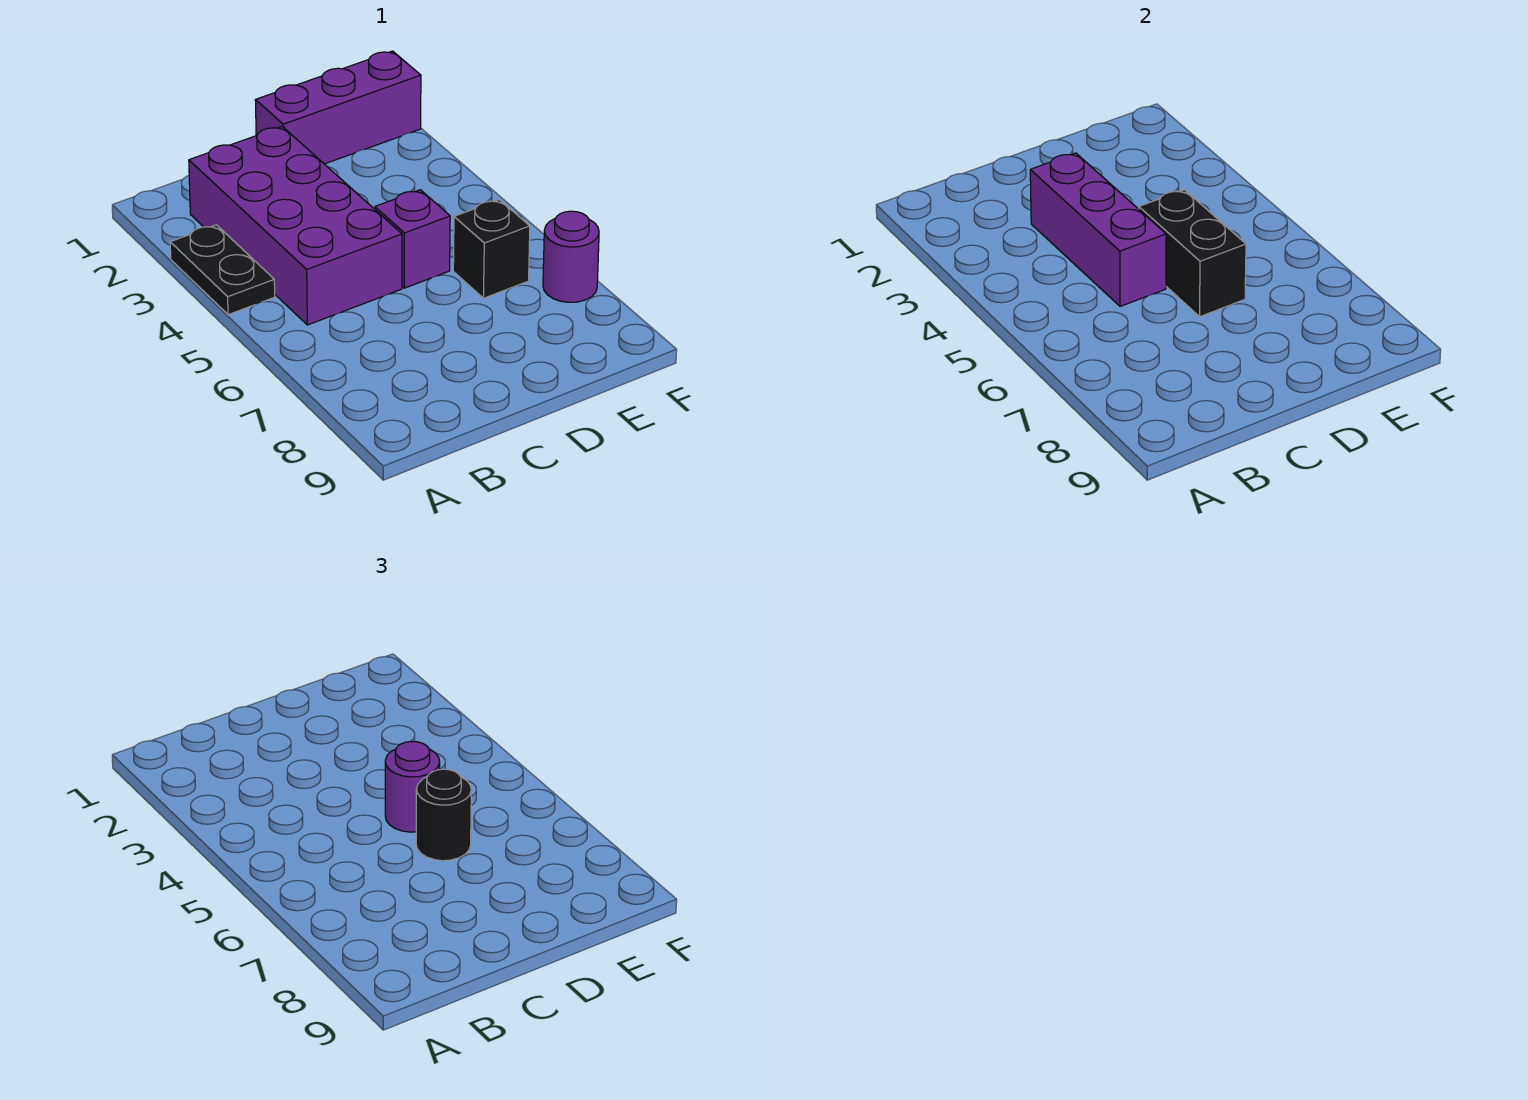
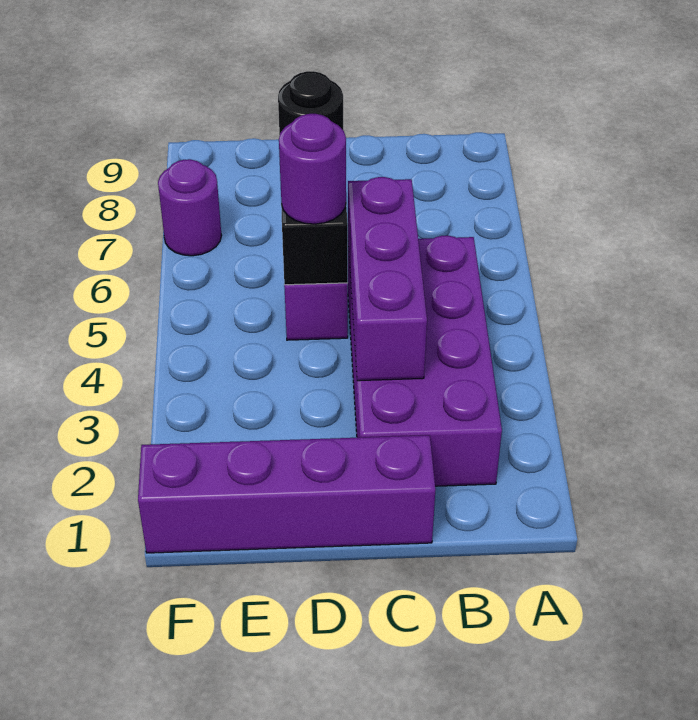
black plate A3:A4 level 1 -> none
purple brick D1:F1 level 1 -> purple brick C1:F1 level 1
black brick E6 level 1 -> none

